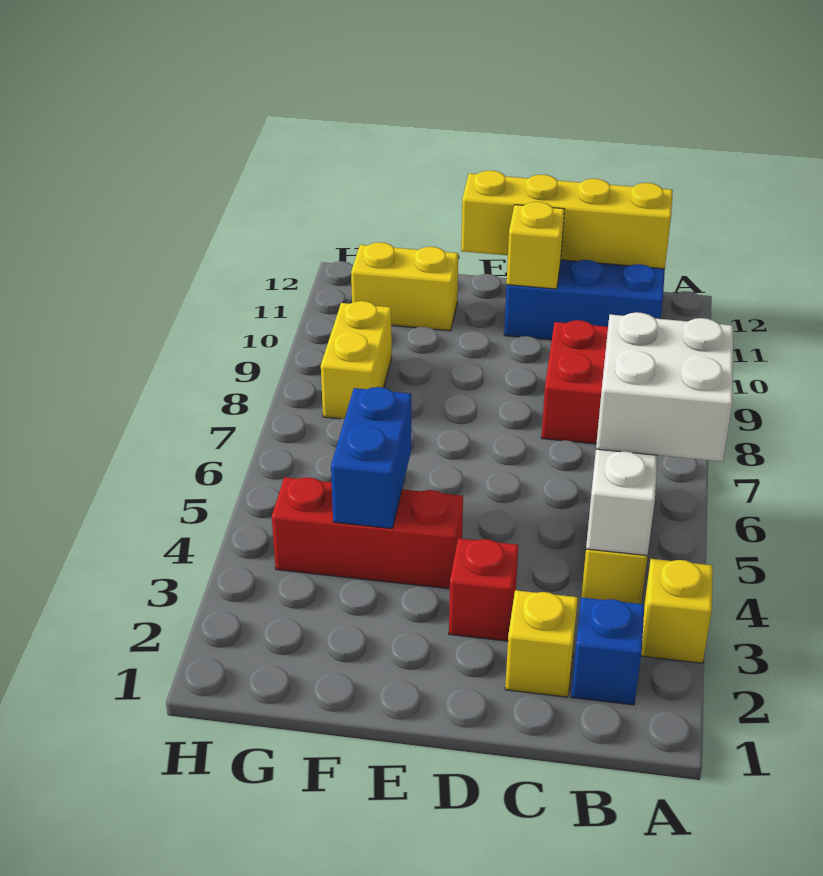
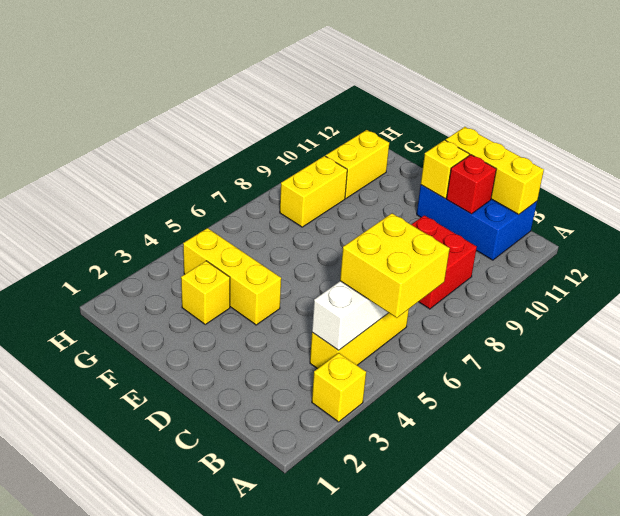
white brick A5:B6 level 3 -> yellow brick A5:B6 level 3
blue brick B2 level 1 -> none
yellow brick B12:E12 level 2 -> yellow brick B12:D12 level 2
yellow brick C2 level 1 -> yellow brick F3 level 1
red brick D3 level 1 -> red brick C11 level 2
red brick E4:G4 level 1 -> yellow brick E4:G4 level 1
blue brick F4:F5 level 2 -> none
yellow brick F11:G11 level 1 -> yellow brick G10:G11 level 1

